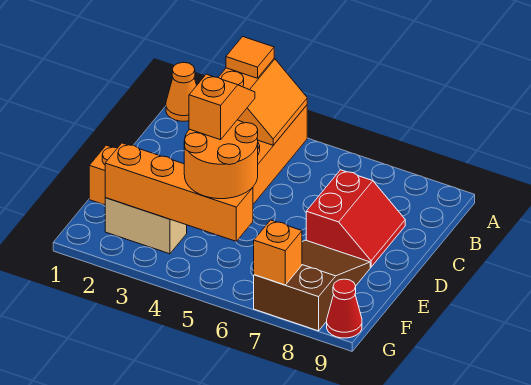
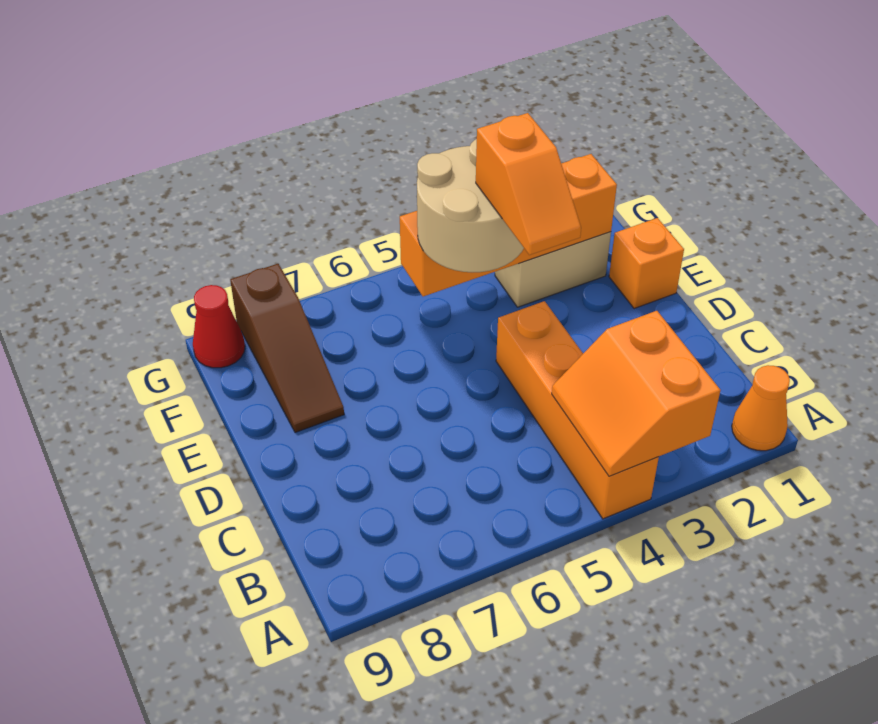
orange tile A3 level 3 -> none
red slope C7:D8 level 1 top 7 -> none
orange round brick E4:F5 level 3 -> tan round brick E4:F5 level 3
brown slope E7:G8 level 1 top G -> brown slope E8:G8 level 1 top G
orange brick G7 level 2 -> none

